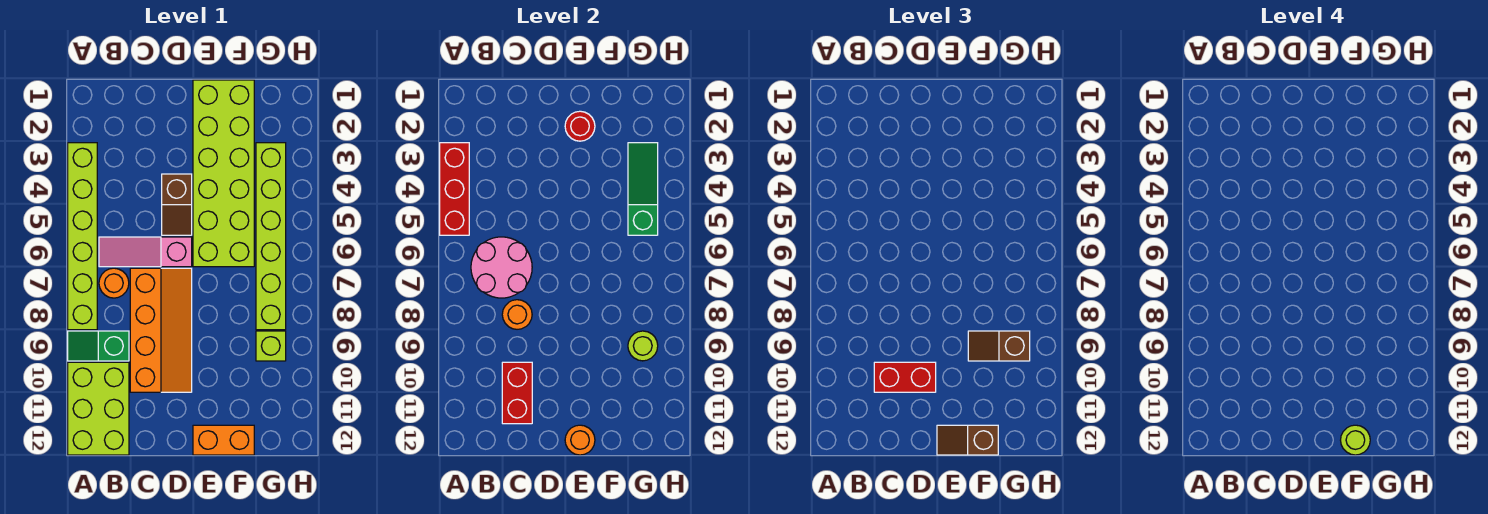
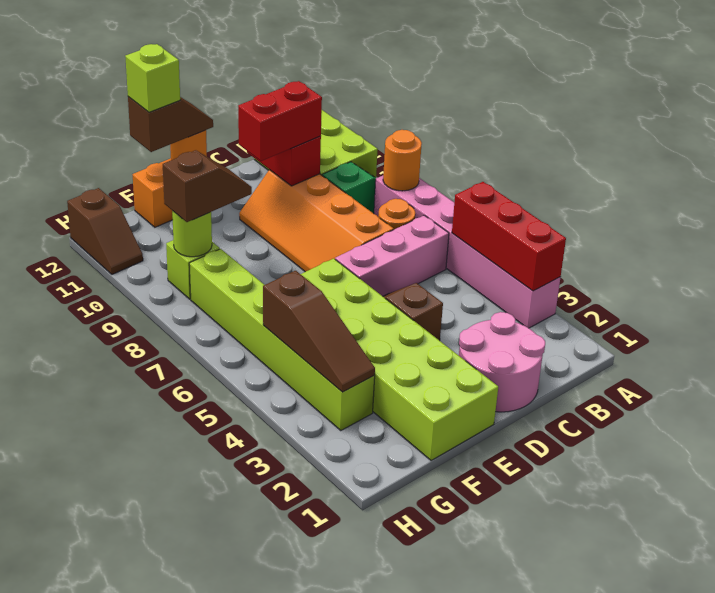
lime brick A3:A8 level 1 -> pink brick A3:A8 level 1
pink slope B6:D6 level 1 top D -> pink brick B6:D6 level 1
pink round brick B6:C7 level 2 -> pink round brick C1:D2 level 1
orange round brick C8 level 2 -> orange round brick A8 level 2
red round brick E2 level 2 -> none
lime round brick F12 level 4 -> lime brick F12 level 4
green slope G3:G5 level 2 top 5 -> brown slope G3:G5 level 2 top 5
none -> brown slope H11:H12 level 1 top 12

